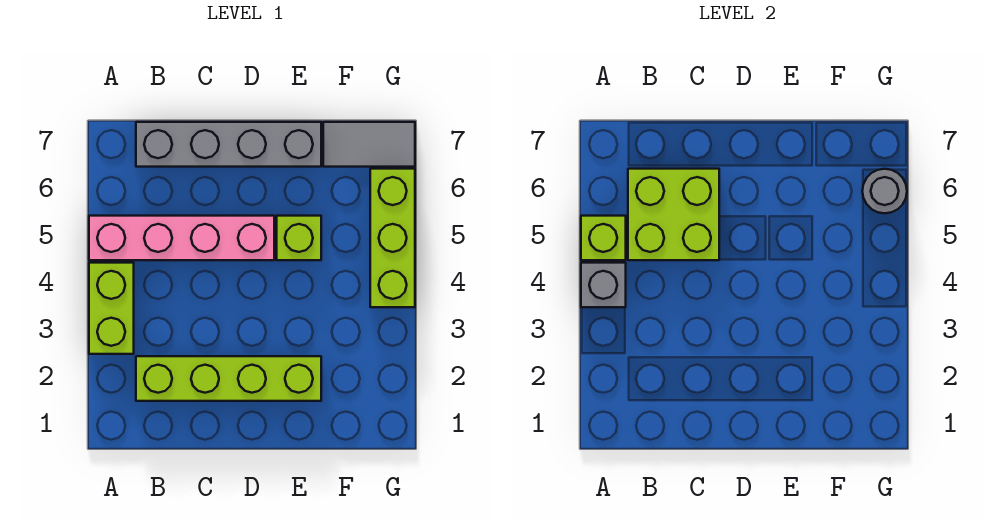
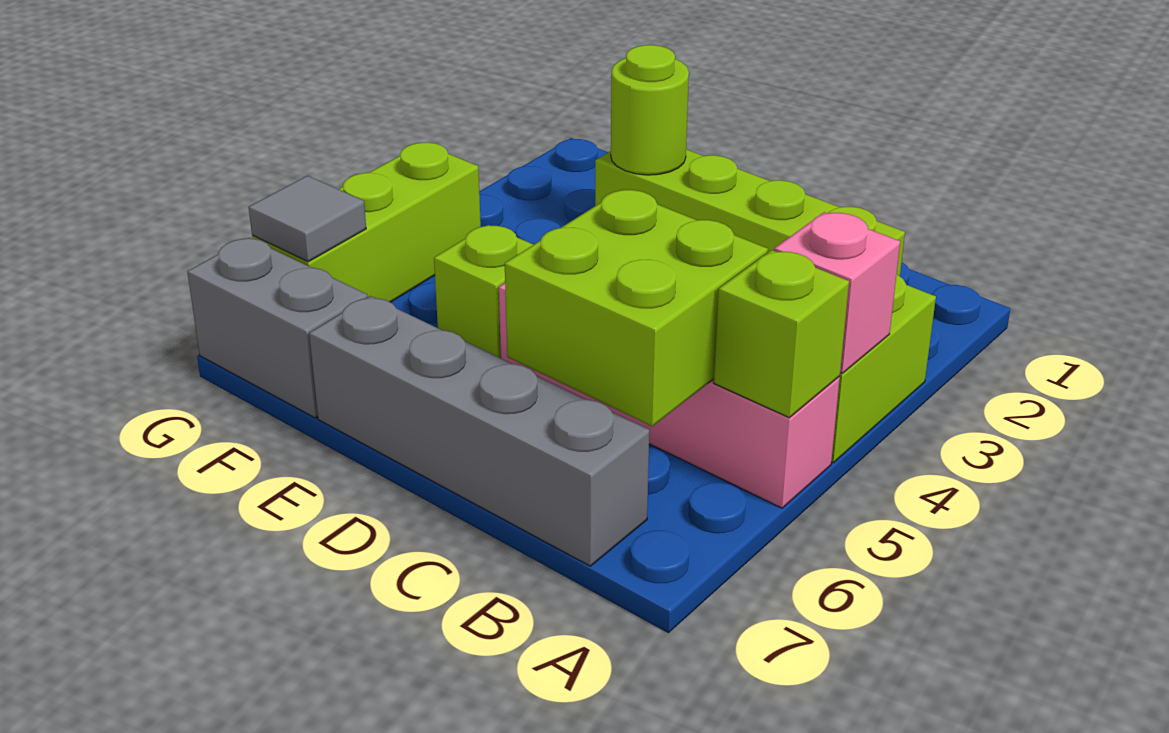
grey brick A4 level 2 -> pink brick A4 level 2
none -> lime round brick E2 level 2
grey tile F7:G7 level 1 -> grey brick F7:G7 level 1
grey round brick G6 level 2 -> grey tile G6 level 2

